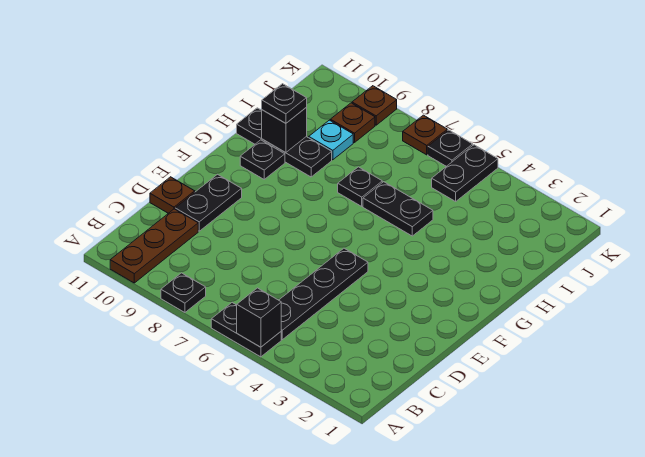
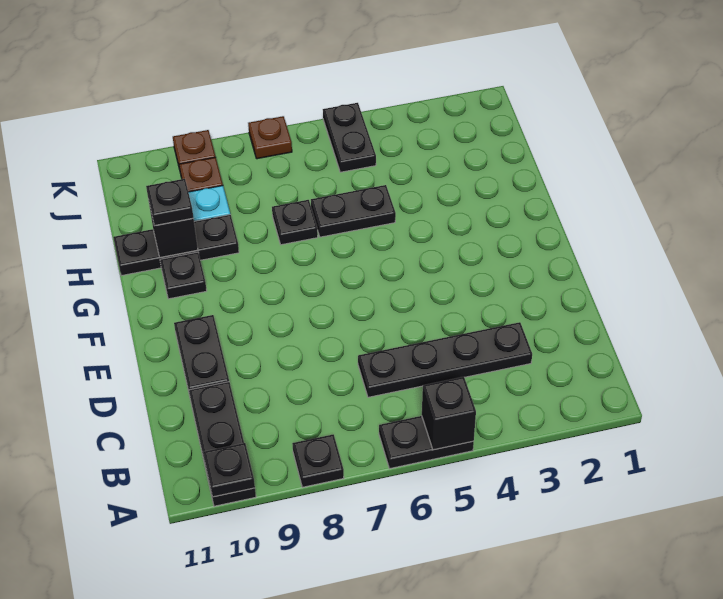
brown plate A10:C10 level 1 -> black plate A10:C10 level 1
black plate B5:E5 level 1 -> black plate C3:C6 level 1
brown plate D11 level 1 -> none
black plate K6 level 1 -> black plate A10 level 2

